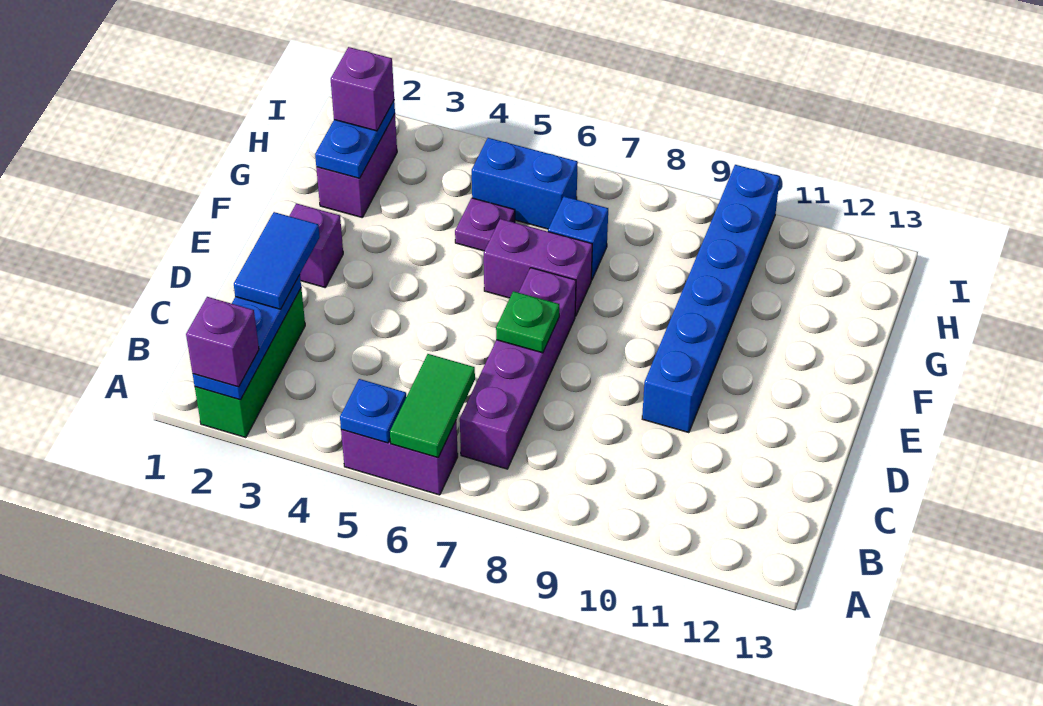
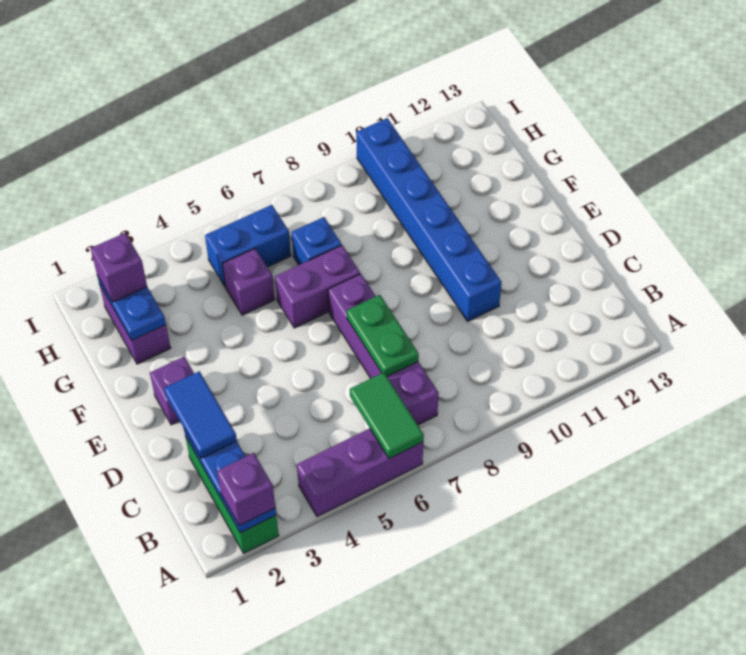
purple brick A5:A6 level 1 -> purple brick A4:A6 level 1
blue plate A5 level 2 -> none
green plate D7 level 2 -> green plate C7:D7 level 2
purple plate G5 level 1 -> purple brick G5 level 1

